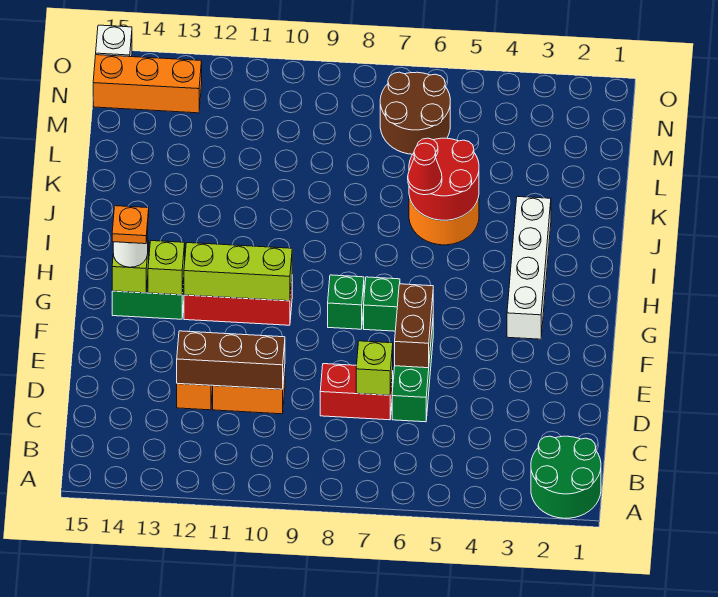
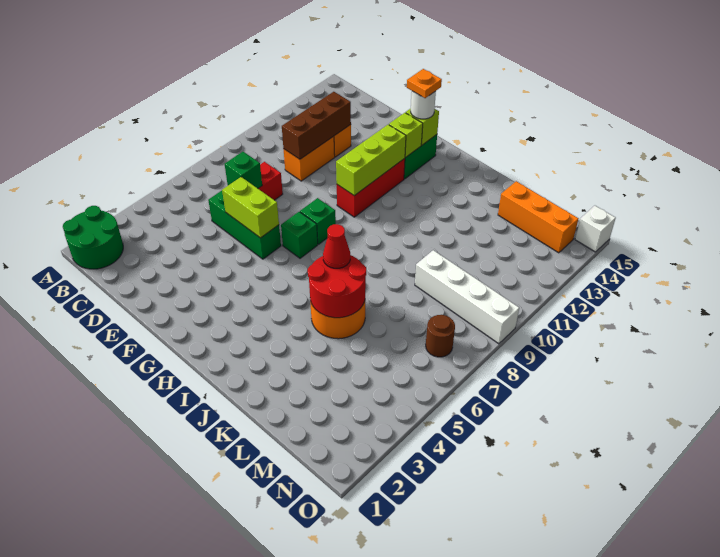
lime brick D7 level 2 -> green brick D7 level 2
brown brick E6:F6 level 2 -> lime brick E6:F6 level 2
white brick G3:J3 level 1 -> white brick L9:O9 level 1
brown round brick M6:N7 level 1 -> brown round brick N7 level 1
orange brick N13:N15 level 1 -> orange brick L14:N14 level 1

